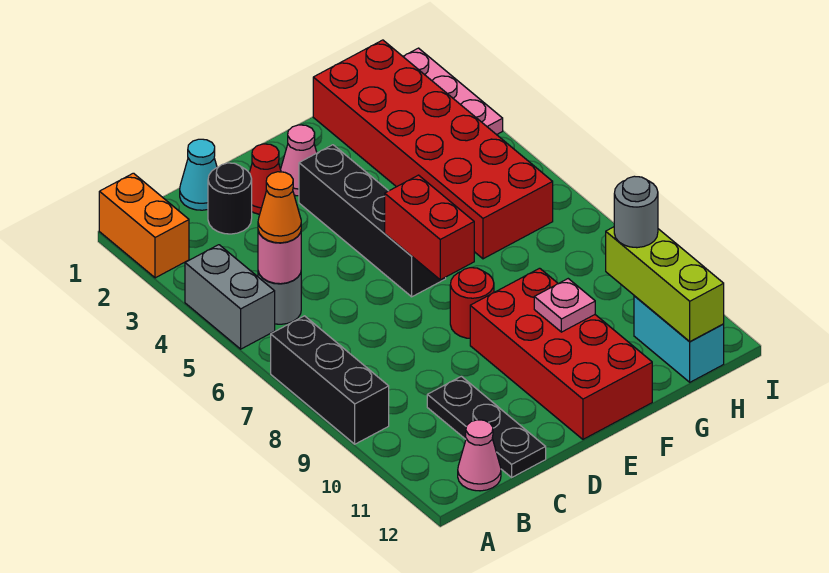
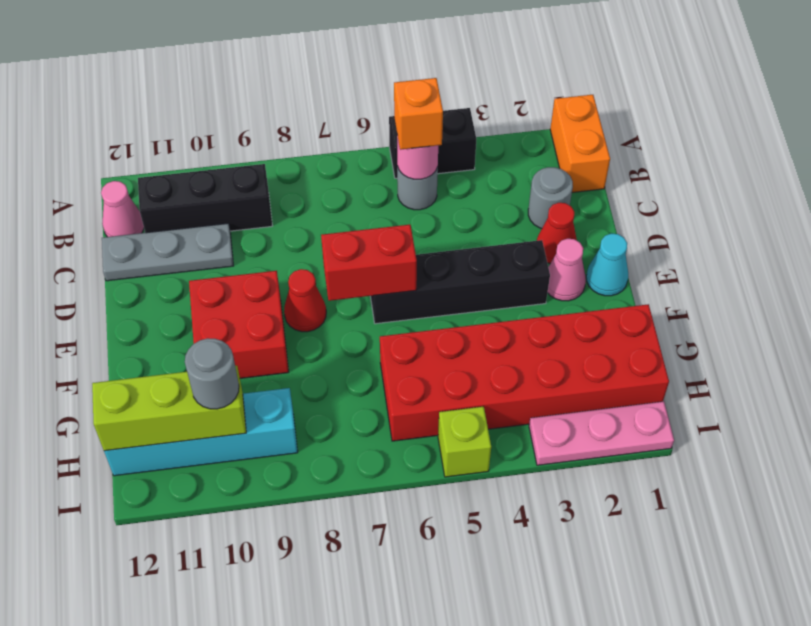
orange brick A1:A2 level 1 -> orange brick A1:B1 level 1
grey brick A4:A5 level 1 -> black brick A4:A5 level 1
black brick A7:A9 level 1 -> black brick B9:B11 level 1
orange cone B5 level 3 -> orange brick B5 level 3
cyan cone C1 level 1 -> cyan cone E1 level 1
black round brick C2 level 1 -> grey round brick C2 level 1
black plate C10:C12 level 1 -> grey plate C10:C12 level 1
red round brick E8 level 1 -> red cone E8 level 1
red brick E9:F12 level 1 -> red brick E9:F10 level 1
pink plate F10 level 2 -> none
cyan brick H11:H12 level 1 -> cyan brick H9:H12 level 1
none -> lime brick I5 level 1

